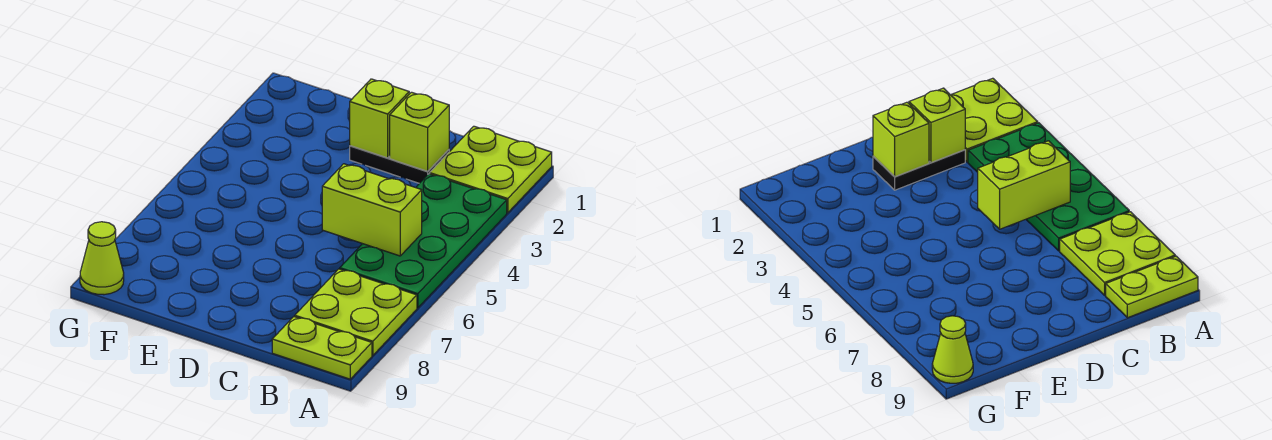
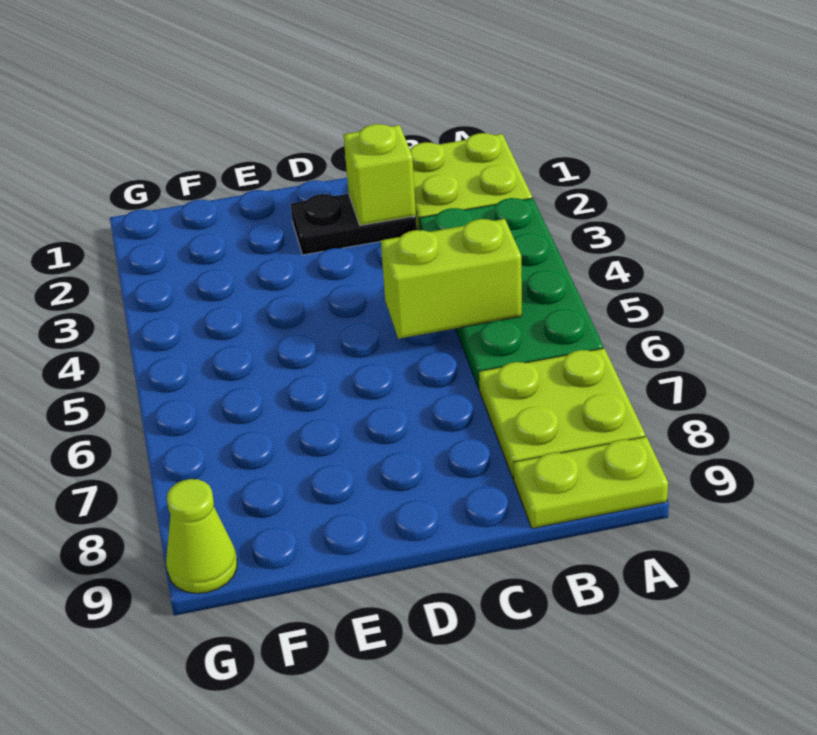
lime brick D2 level 2 -> none

